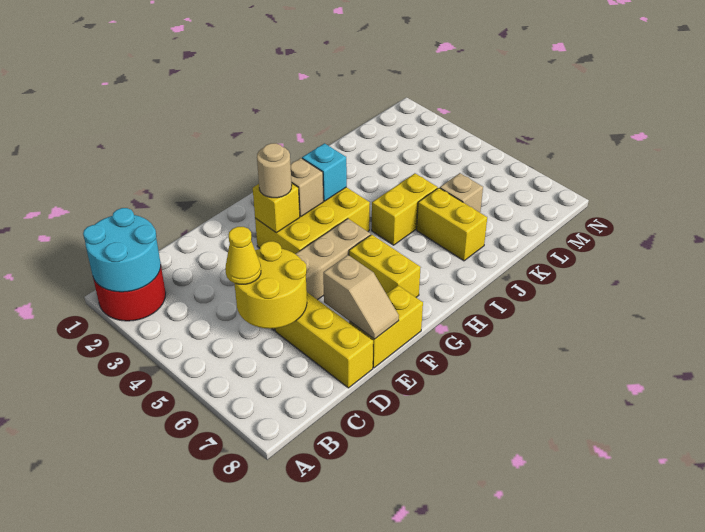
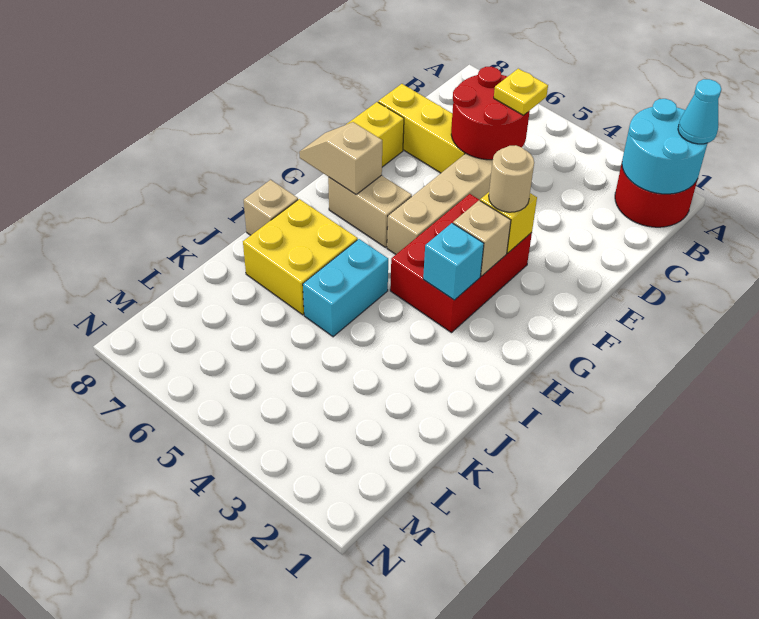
none -> cyan cone A1 level 3
yellow round brick C5:D6 level 2 -> red round brick C5:D6 level 2
yellow cone C5 level 3 -> yellow plate C5 level 3
tan slope E7:E8 level 2 top 7 -> tan slope G7:G8 level 2 top 7
yellow brick F3:H4 level 1 -> red brick F3:H4 level 1
yellow brick G6:G7 level 1 -> tan brick G6:G7 level 1
yellow brick I5:J5 level 1 -> cyan brick I5:J5 level 1
yellow brick J6:J7 level 1 -> yellow brick I6:J7 level 1
tan brick K6 level 1 -> tan brick I8 level 1

